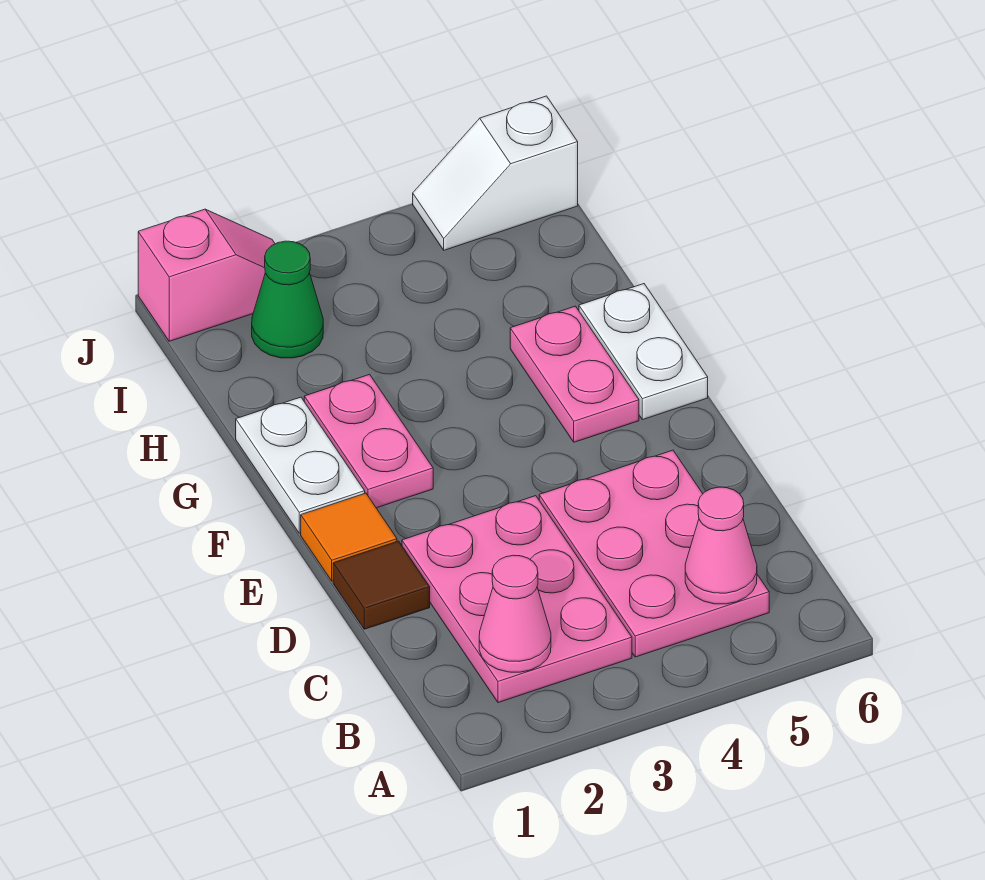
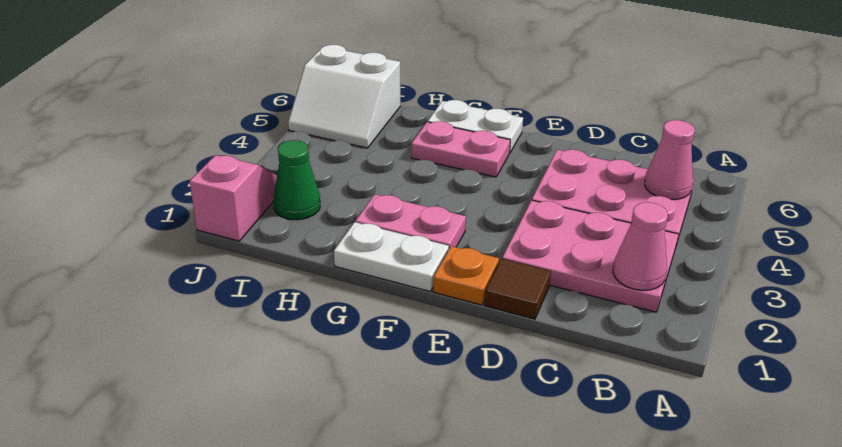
orange tile E1 level 1 -> orange plate E1 level 1
white slope J5:J6 level 1 top 6 -> white slope I5:J6 level 1 top 6

